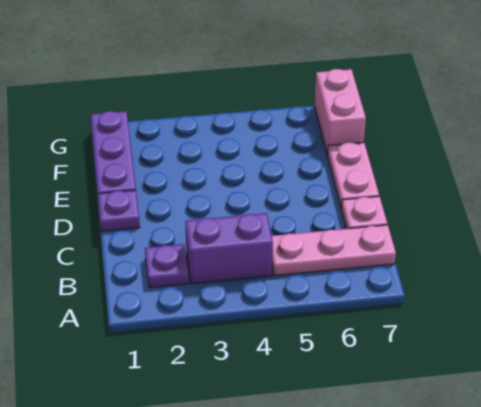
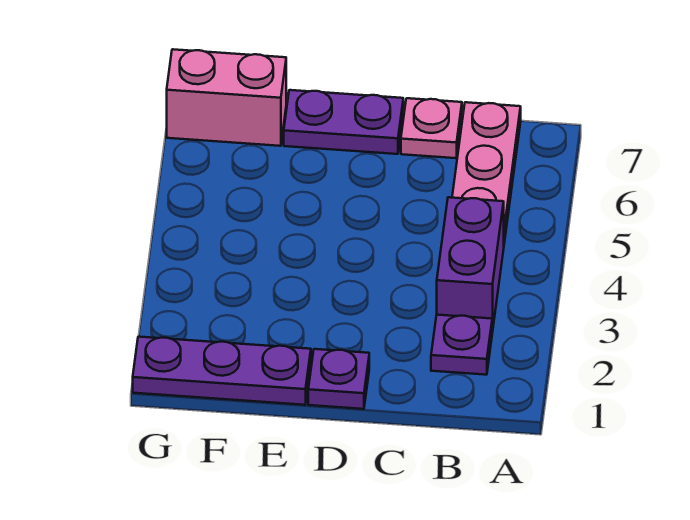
pink plate D7:E7 level 1 -> purple plate D7:E7 level 1

